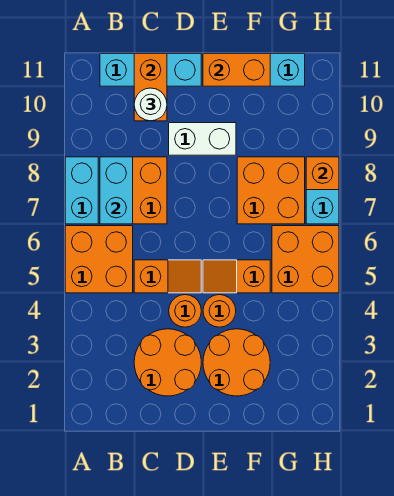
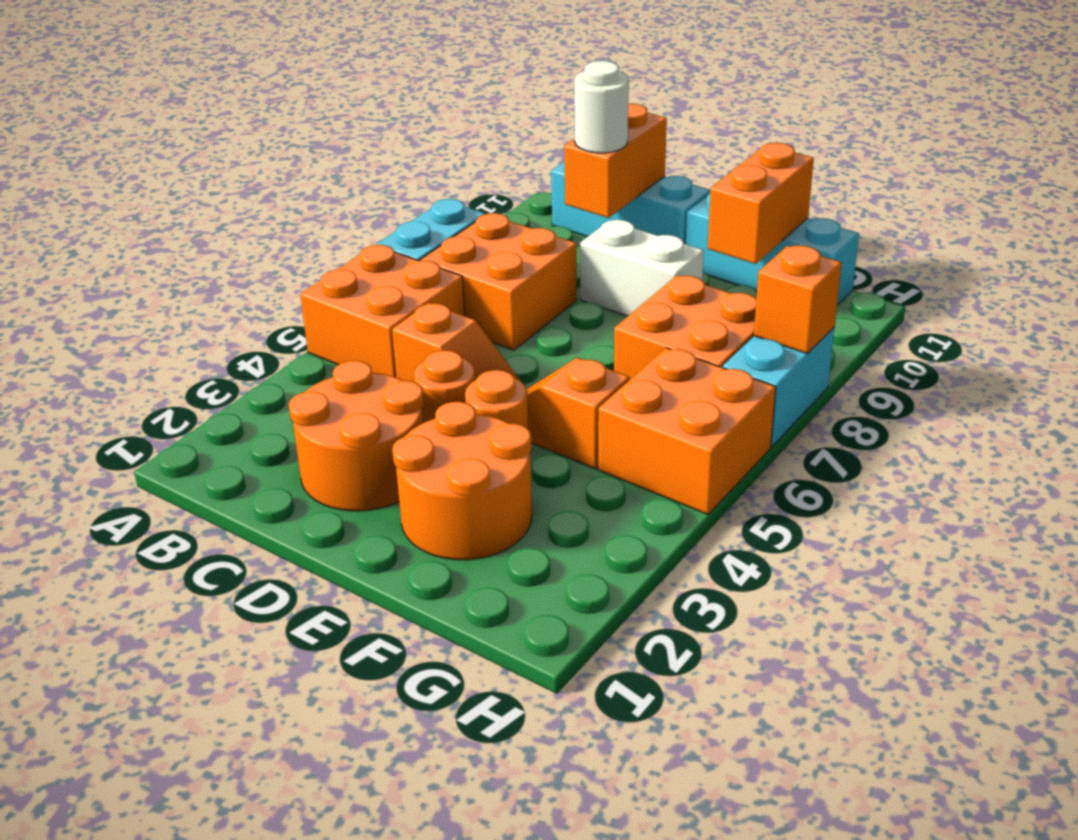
cyan brick B7:B8 level 2 -> none
orange brick E11:F11 level 2 -> orange brick F10:F11 level 2

